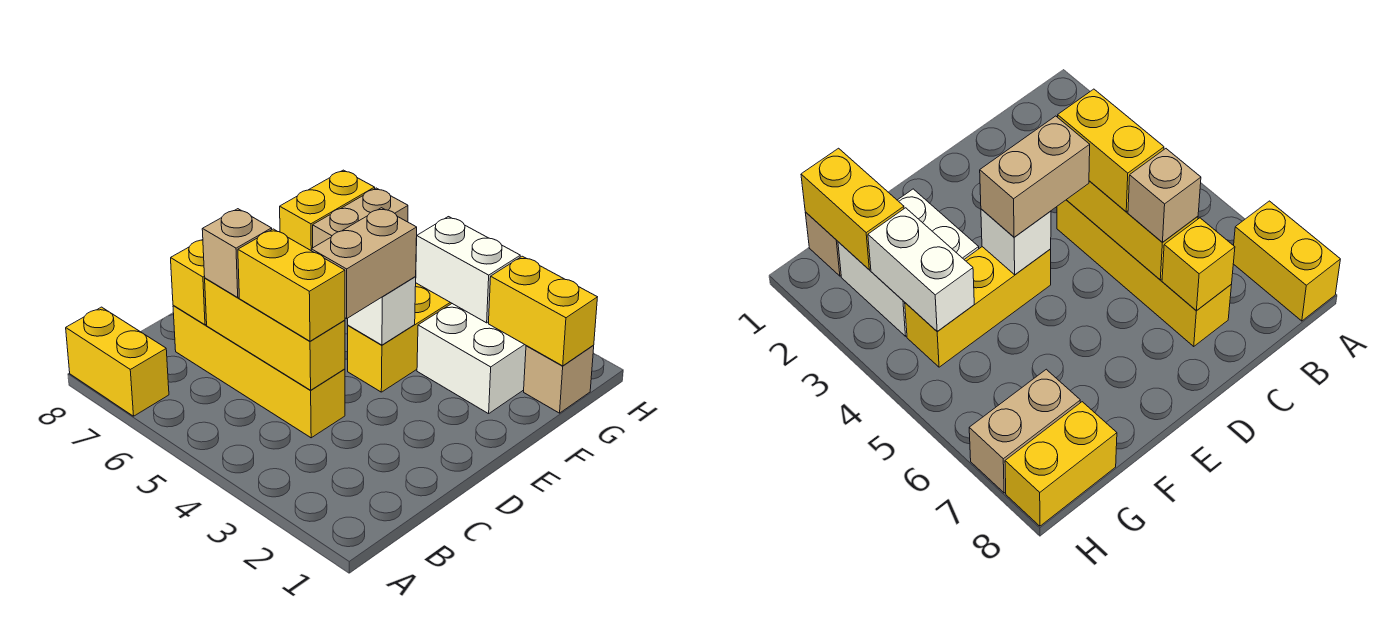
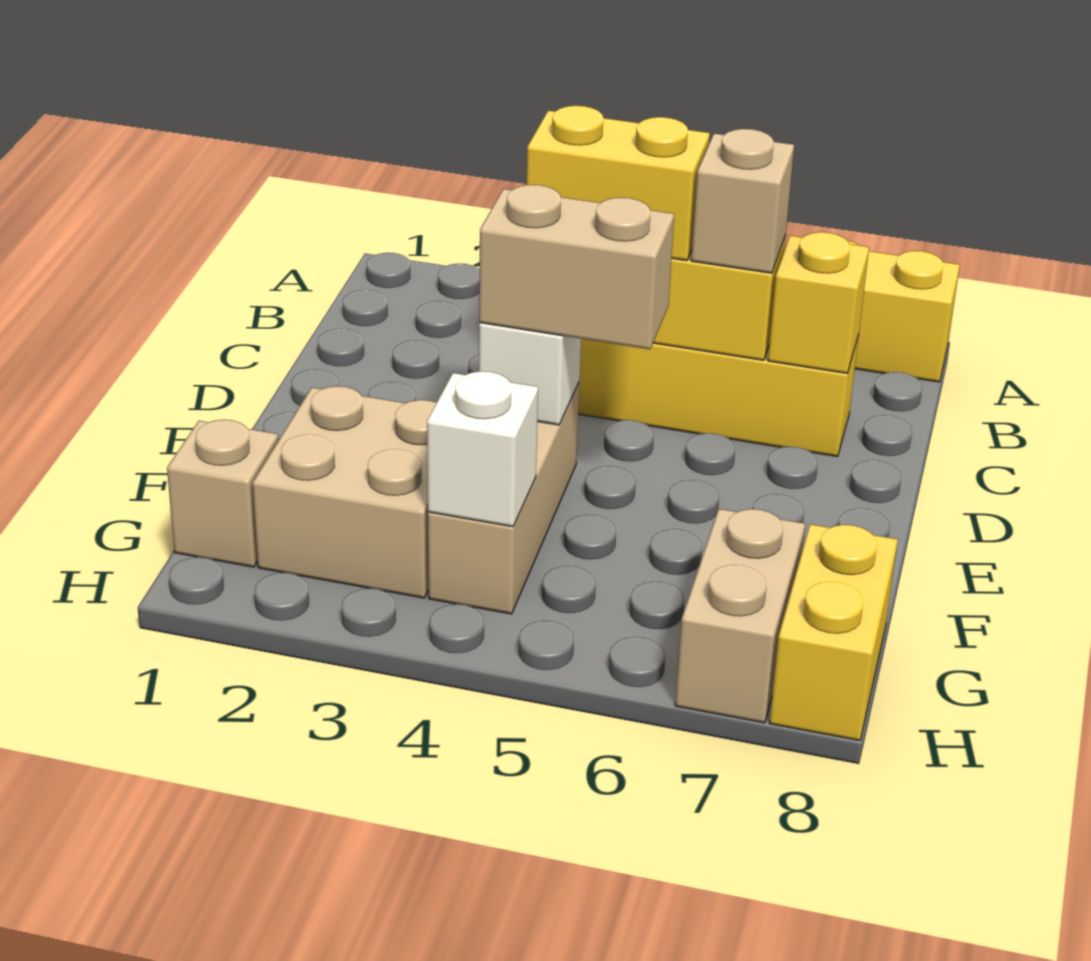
tan brick D4:E4 level 3 -> tan brick E4:E5 level 3
yellow brick E4:G4 level 1 -> tan brick E4:G4 level 1
white brick F2:G3 level 1 -> tan brick F2:G3 level 1
yellow brick G1:G2 level 2 -> none
white brick G3:G4 level 2 -> white brick G4 level 2

